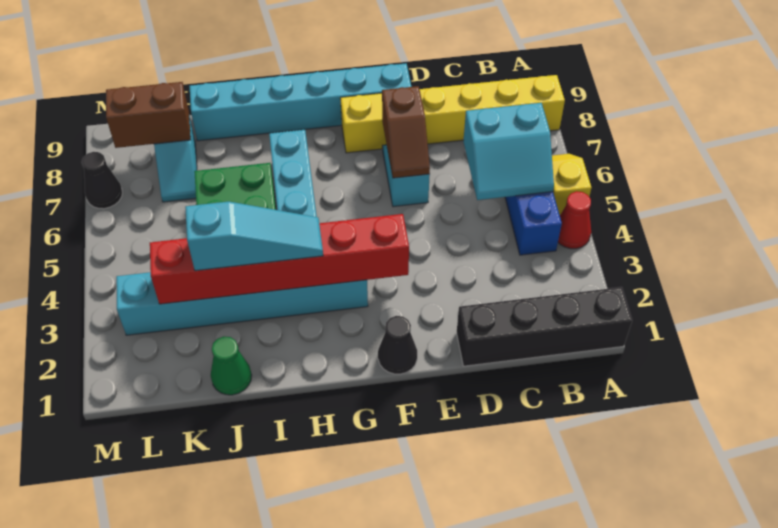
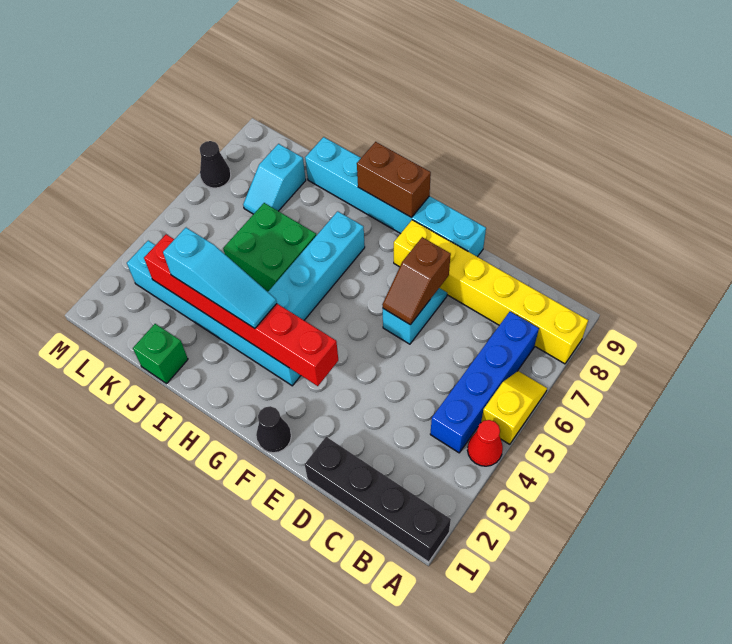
cyan slope B5:C6 level 2 top 6 -> none
green cone J1 level 1 -> green brick J1 level 1
brown brick K8:L8 level 2 -> brown brick G9:H9 level 2

